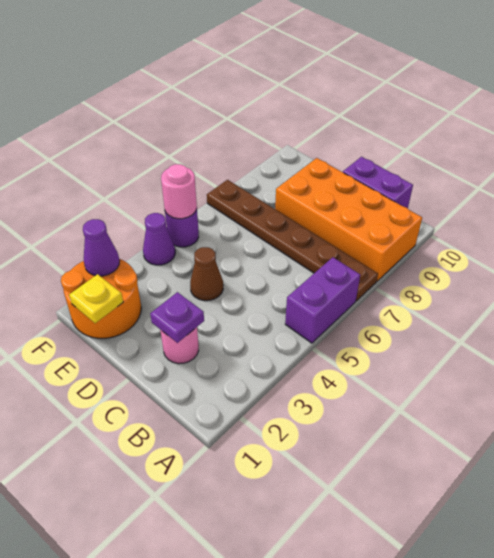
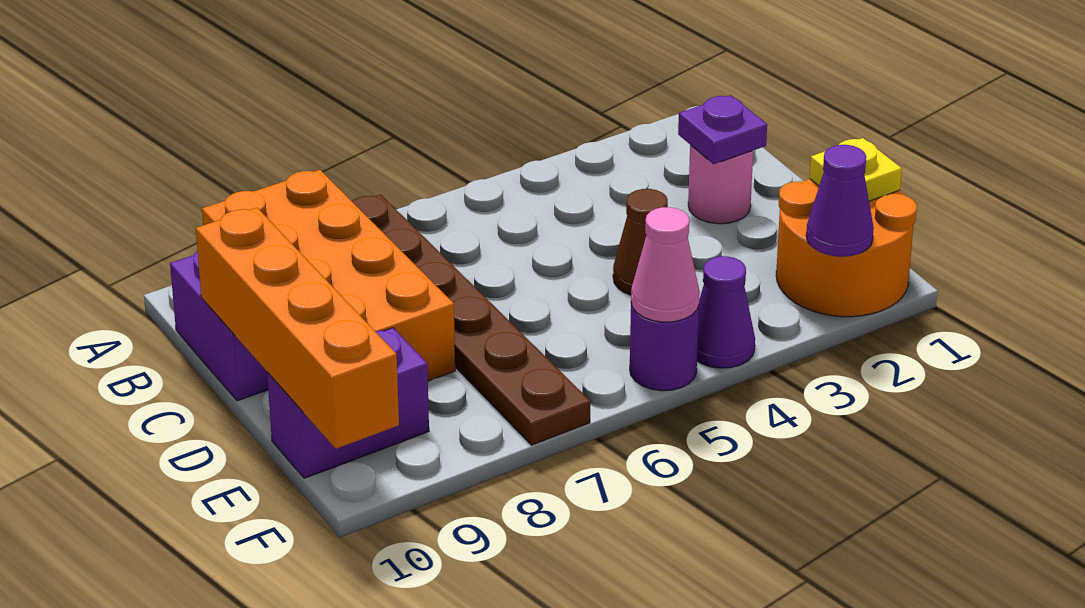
purple brick A5:A6 level 1 -> purple brick E9:E10 level 1
none -> orange brick C10:F10 level 2
pink round brick F5 level 2 -> pink cone F5 level 2

